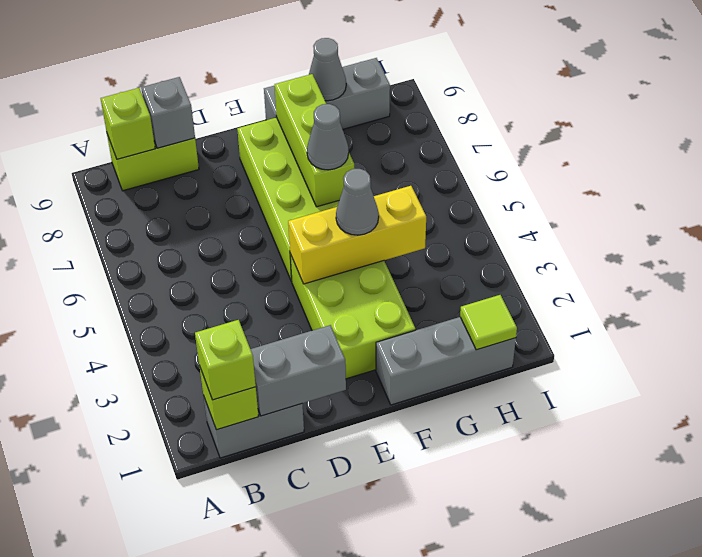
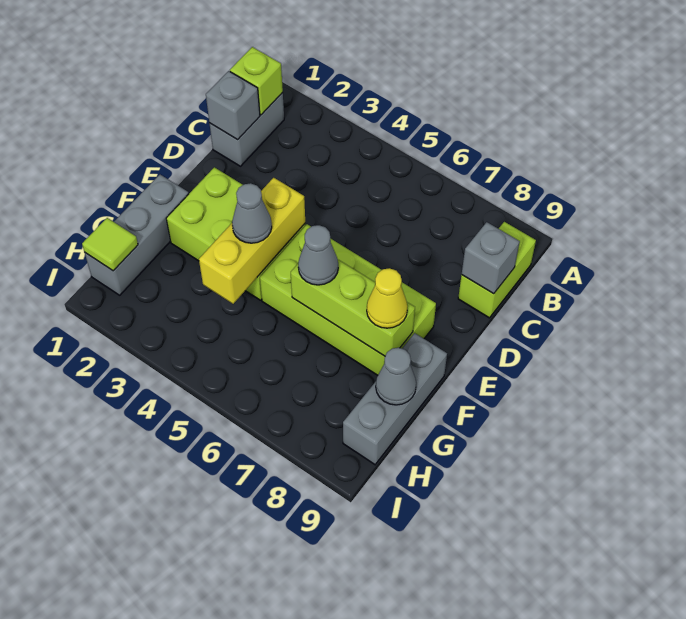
lime brick B1 level 3 -> none
lime brick B9 level 2 -> none
grey brick C1:D1 level 2 -> grey brick C1 level 2
none -> yellow cone F8 level 3

